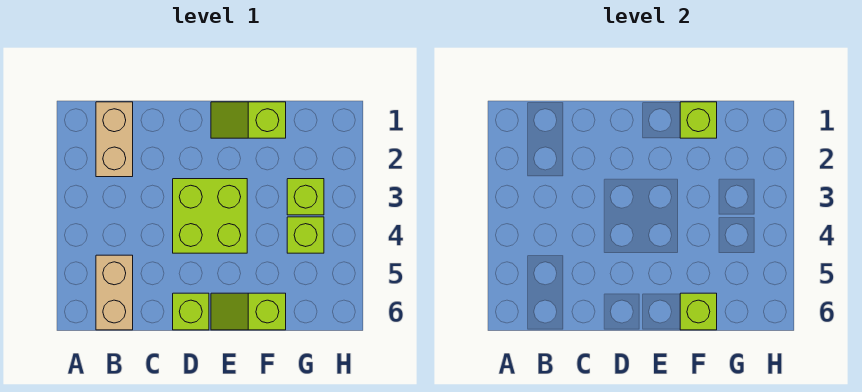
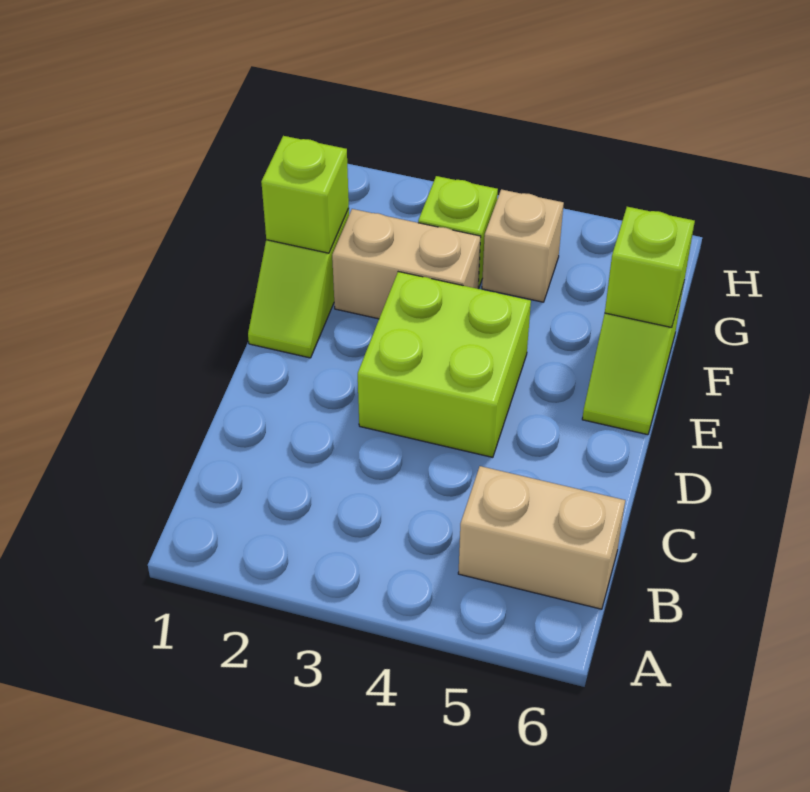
tan brick B1:B2 level 1 -> tan brick F2:F3 level 1
lime brick D6 level 1 -> none
lime brick G4 level 1 -> tan brick G4 level 1

